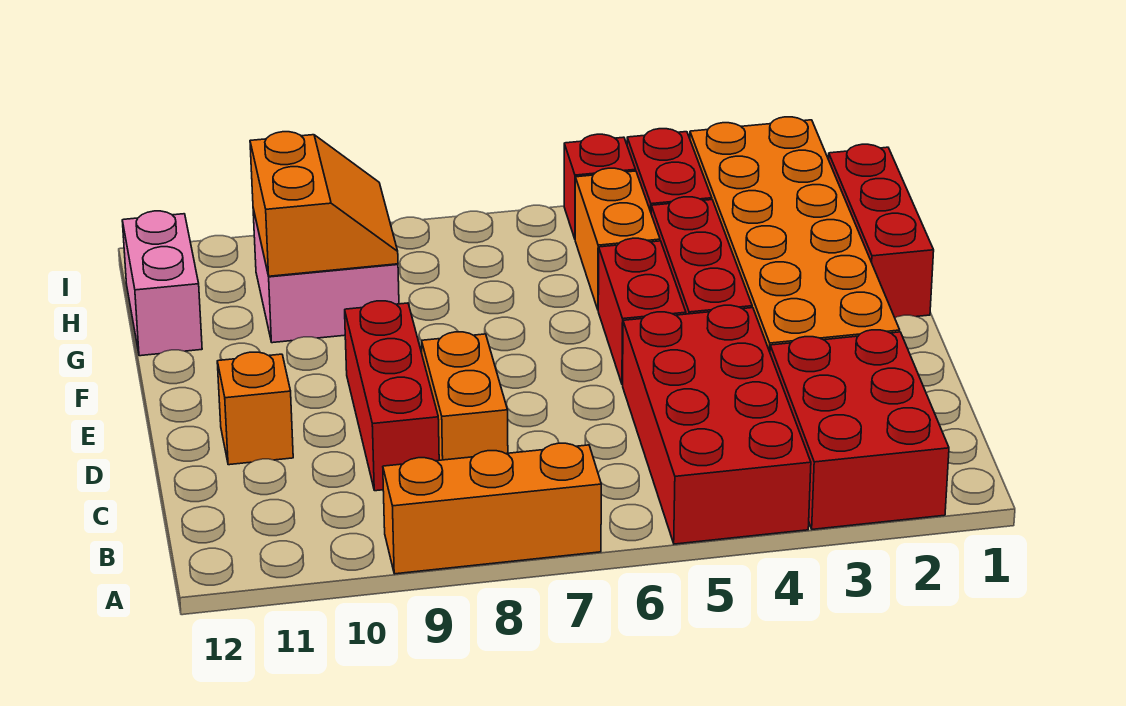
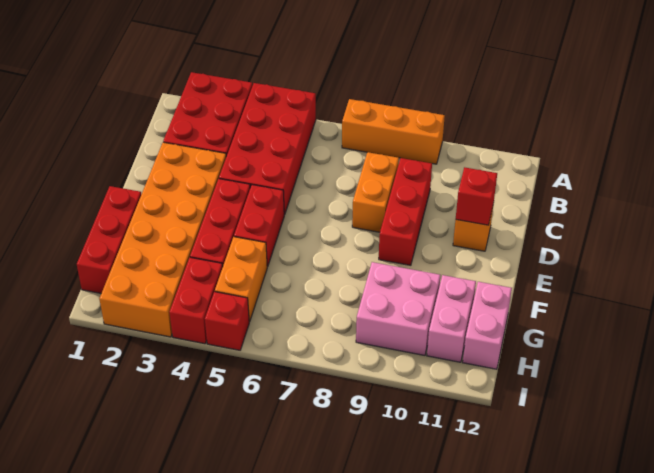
none -> red brick D11 level 2
orange slope G9:H10 level 2 top 10 -> none
none -> pink brick G11:H11 level 1

